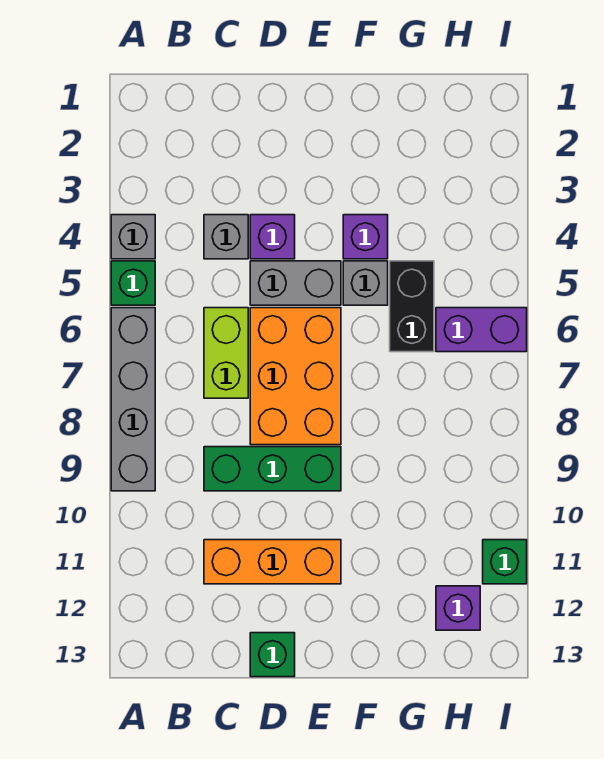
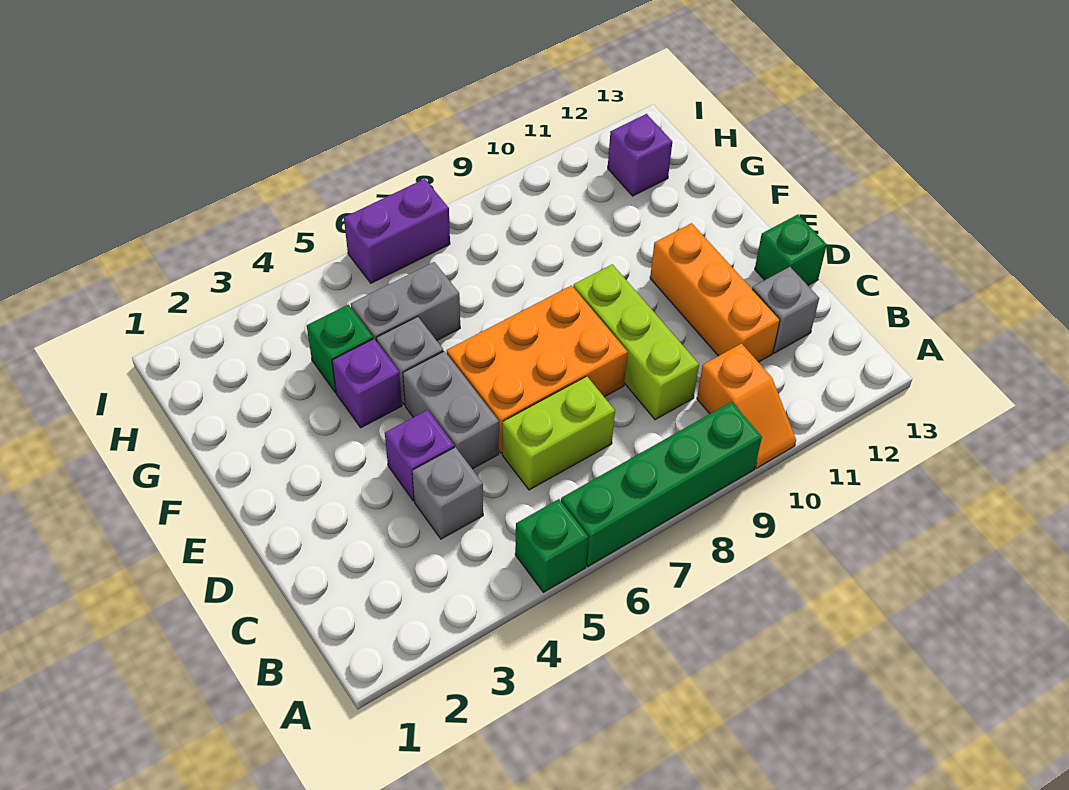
grey brick A4 level 1 -> grey brick C12 level 1
grey brick A6:A9 level 1 -> green brick A6:A9 level 1
none -> orange slope A10:B10 level 1 top B
green brick C9:E9 level 1 -> lime brick C9:E9 level 1
black brick G5:G6 level 1 -> grey brick G5:G6 level 1
purple brick H6:I6 level 1 -> purple brick I6:I7 level 1
green brick I11 level 1 -> green brick G4 level 1

